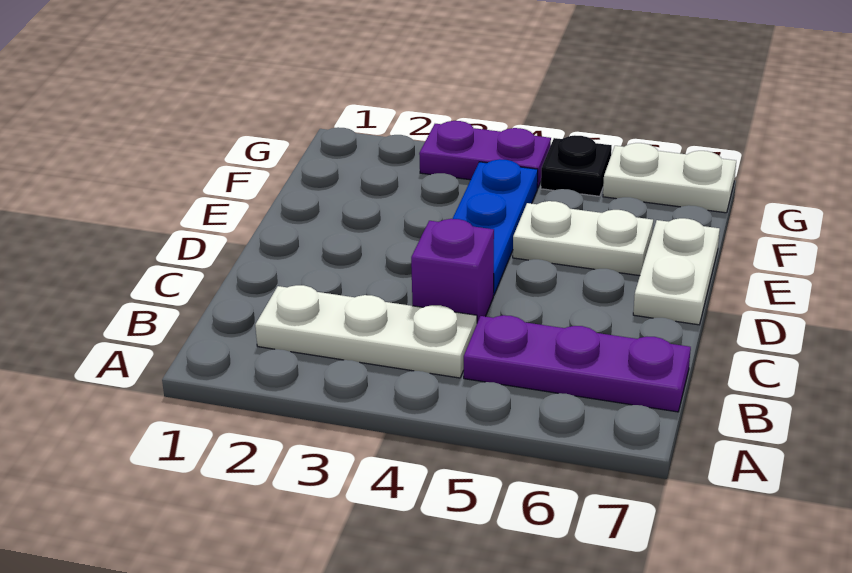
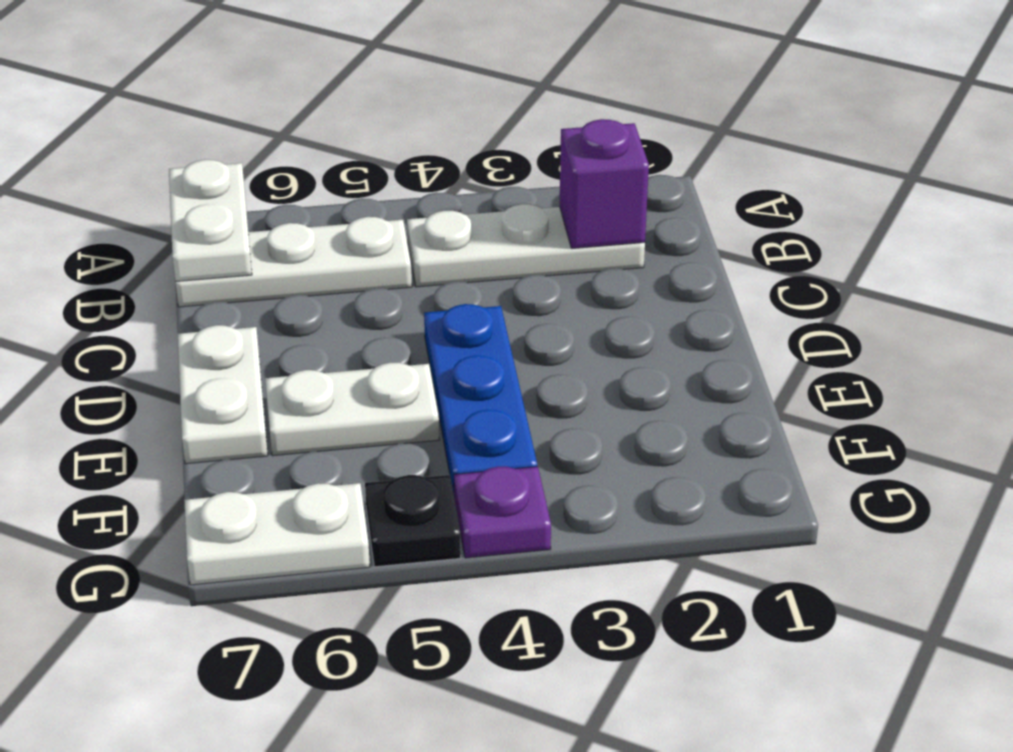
none -> white plate A7:B7 level 2
purple plate B5:B7 level 1 -> white plate B5:B7 level 1
purple brick C4 level 1 -> purple brick B2 level 2
purple plate G3:G4 level 1 -> purple plate G4 level 1

